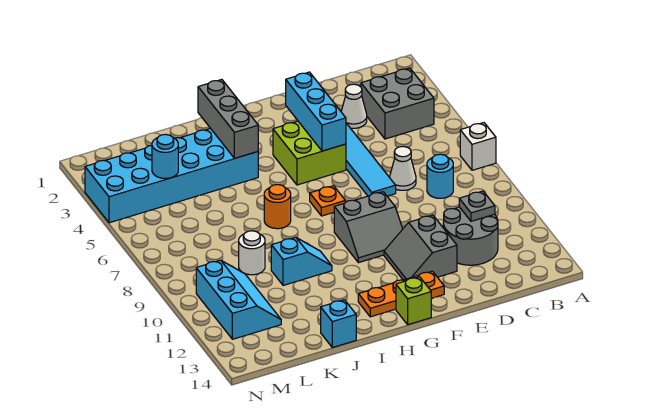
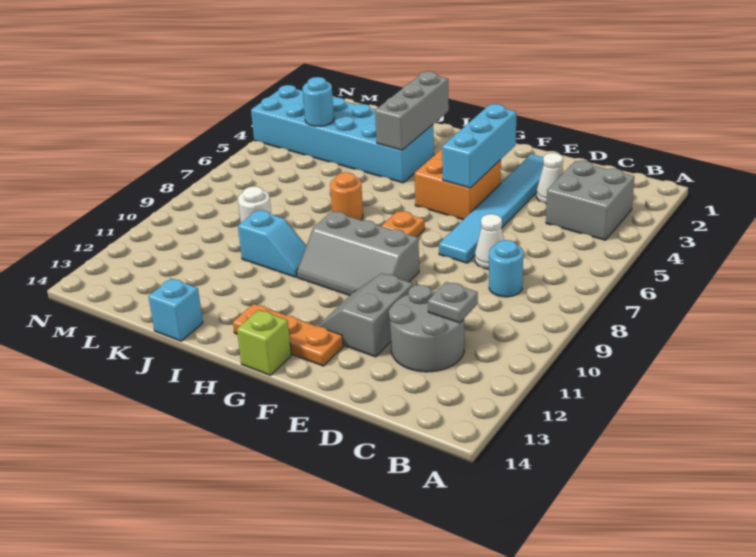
white brick A7 level 1 -> none
lime brick F4:G5 level 1 -> orange brick F4:G5 level 1
grey slope F9:G10 level 1 top 9 -> grey slope F9:H10 level 1 top 9
cyan slope L10:M12 level 1 top M -> none

